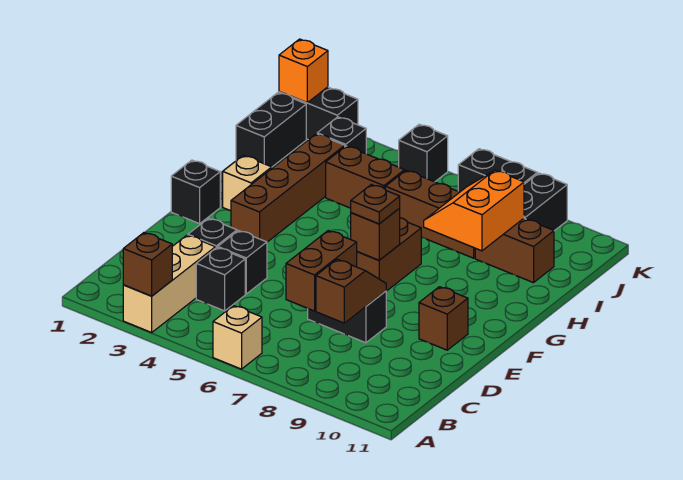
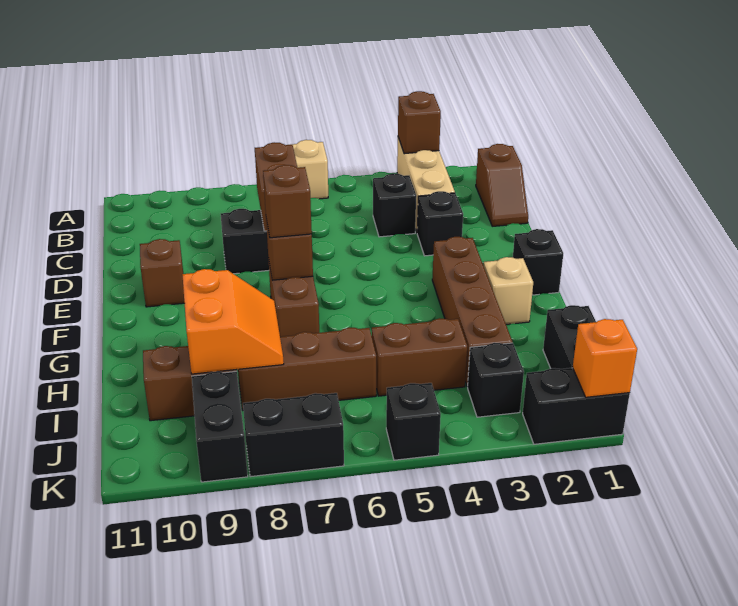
brown slope C8:D8 level 2 top C -> brown slope B1:C1 level 1 top B
black brick D4 level 1 -> none
brown plate F7 level 3 -> brown brick F7 level 3

